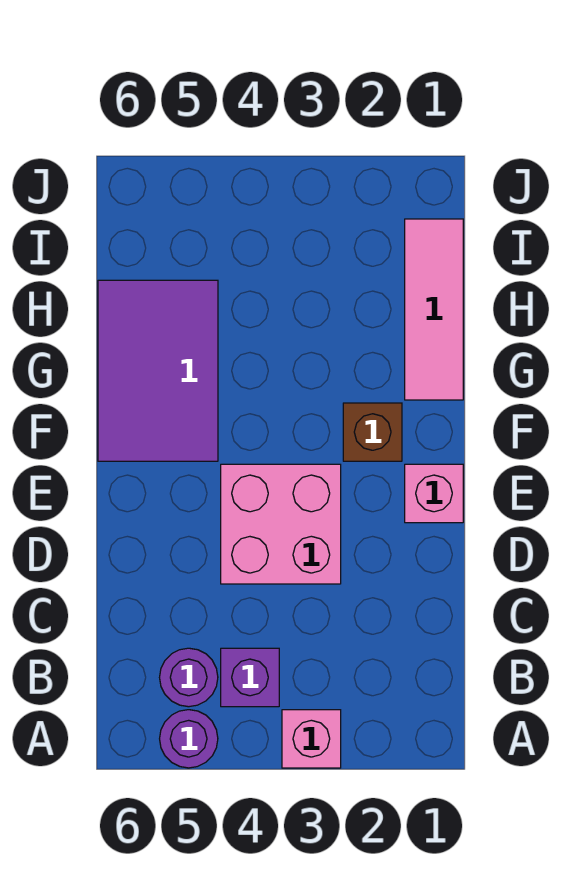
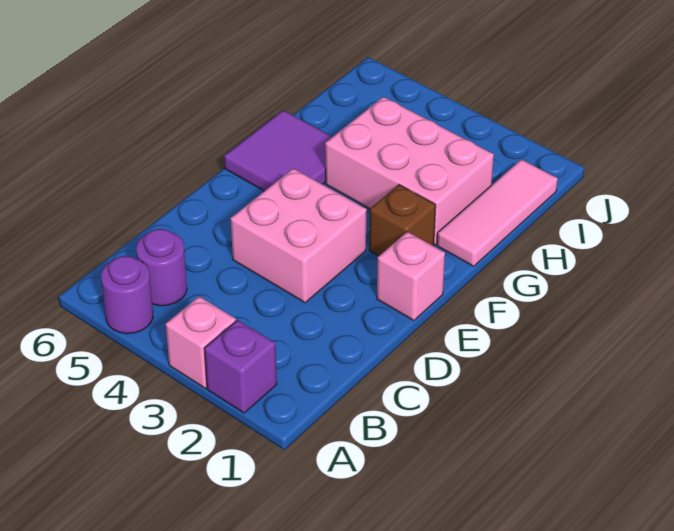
purple brick B4 level 1 -> purple brick A2 level 1
purple tile F5:H6 level 1 -> purple tile F5:G6 level 1
none -> pink brick G2:H4 level 1

